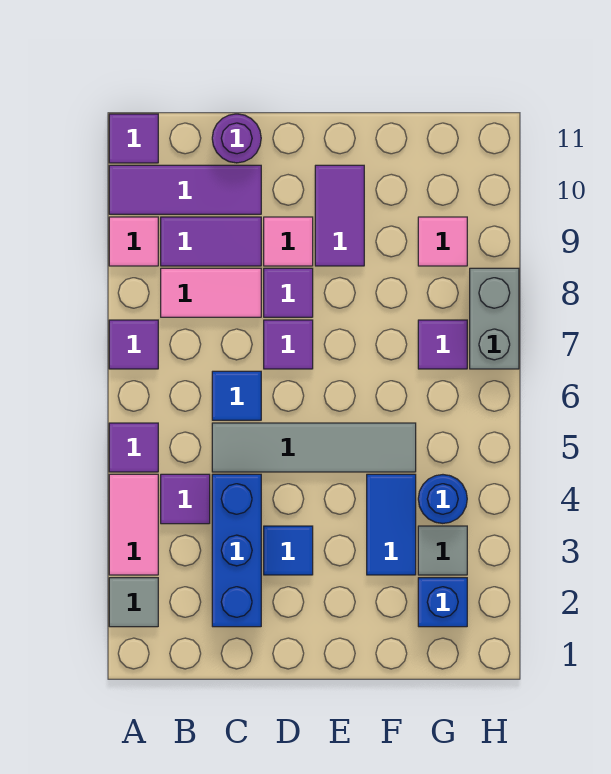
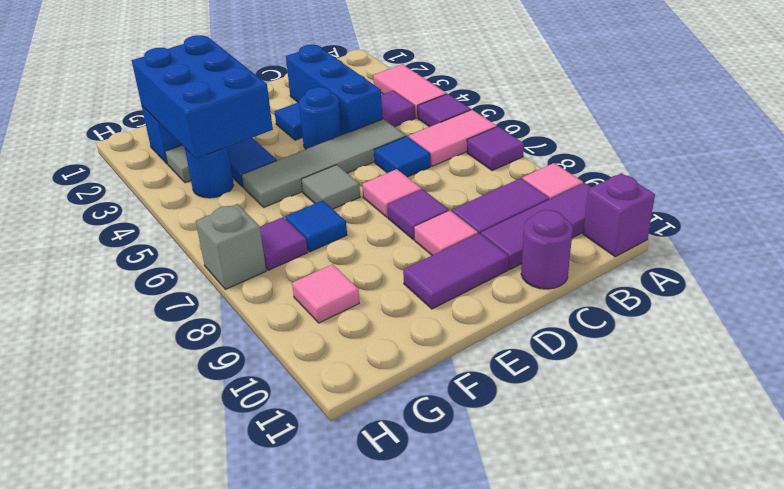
grey tile A2 level 1 -> grey tile E6 level 1
purple tile A11 level 1 -> purple brick A11 level 1
pink tile B8:C8 level 1 -> pink tile A6:B6 level 1
none -> blue round brick D4 level 1
purple tile D7 level 1 -> pink tile D7 level 1
purple tile E9:E10 level 1 -> purple tile D10:E10 level 1
none -> blue brick F2:G4 level 2
none -> blue tile F7 level 1
grey brick H7:H8 level 1 -> grey brick H7 level 1

